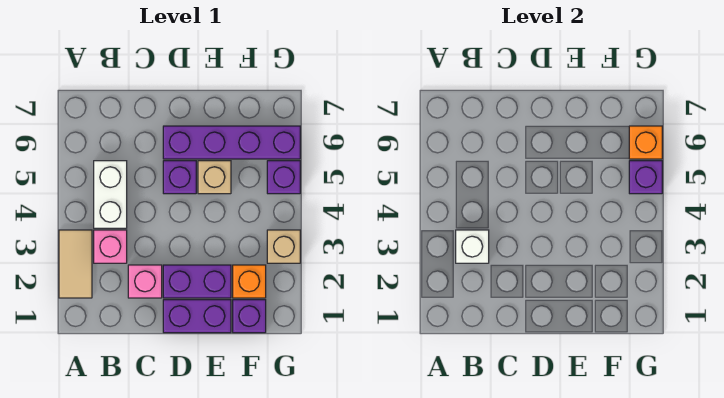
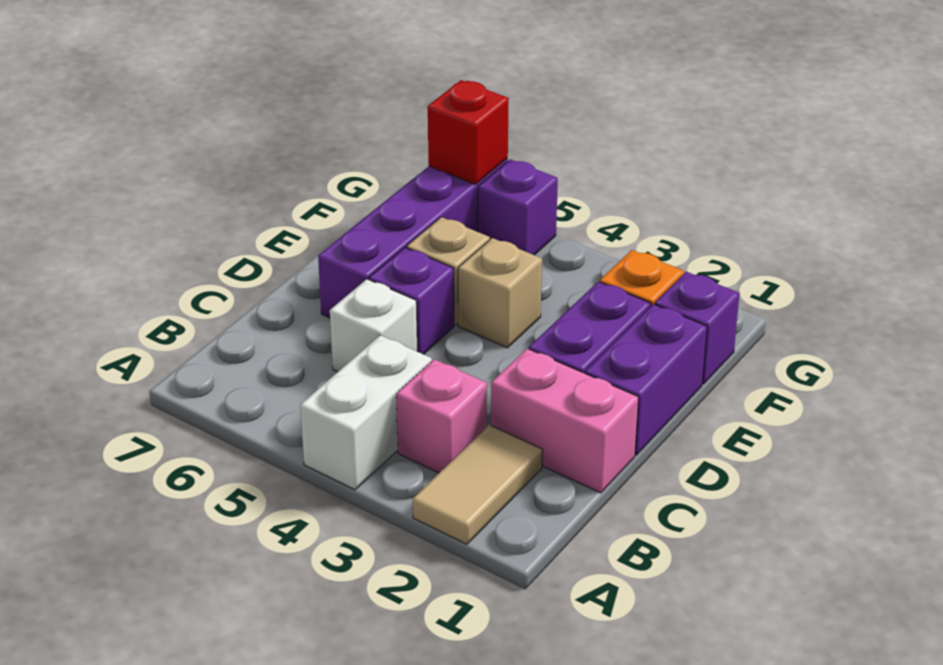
tan tile A2:A3 level 1 -> tan tile A2:B2 level 1
white brick B3 level 2 -> white brick C5 level 1
white brick B4:B5 level 1 -> white brick A4:B4 level 1
pink brick C2 level 1 -> pink brick C1:C2 level 1
tan brick G3 level 1 -> tan brick E4 level 1
purple brick G5 level 2 -> none
orange brick G6 level 2 -> red brick G6 level 2

